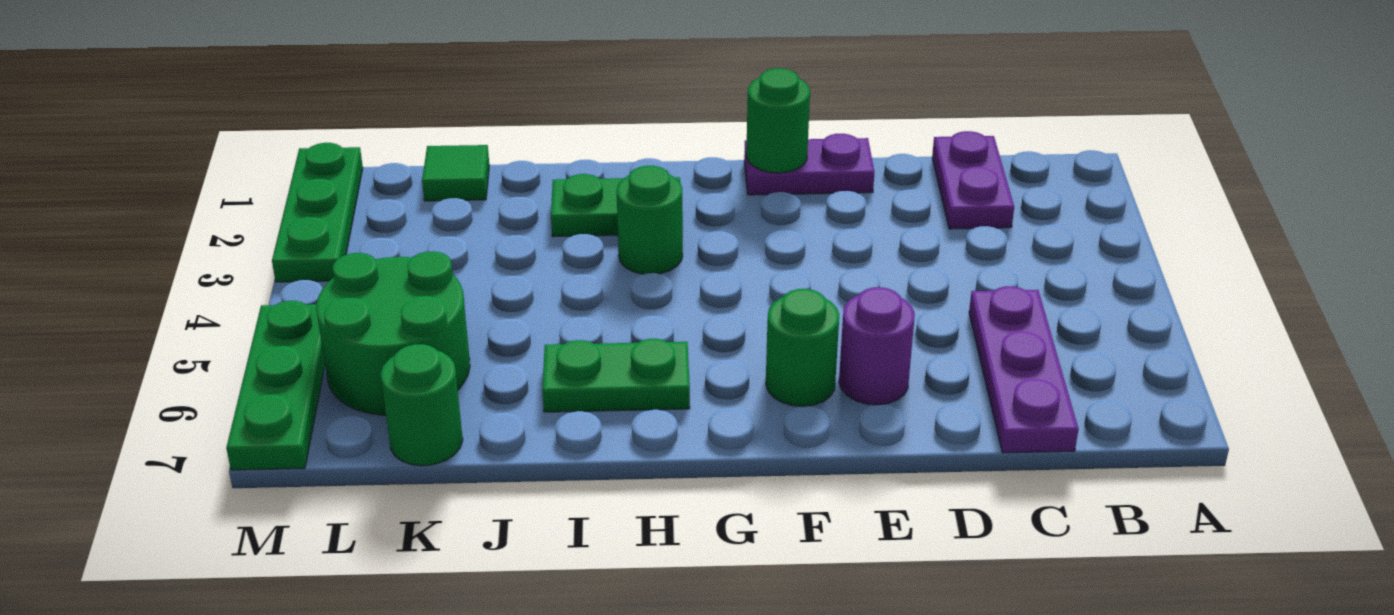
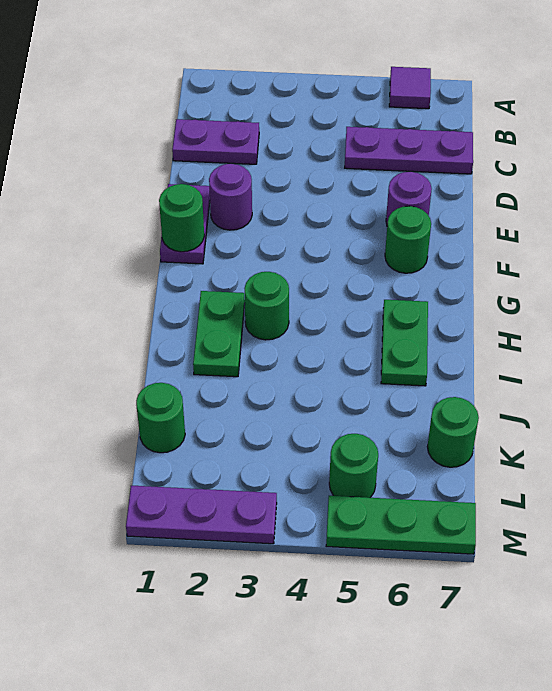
none -> purple tile A6 level 1
none -> purple round brick E2 level 1
green tile K1 level 1 -> green round brick K1 level 1
green round brick K5:L6 level 1 -> green round brick L5 level 1
green plate M1:M3 level 1 -> purple plate M1:M3 level 1

